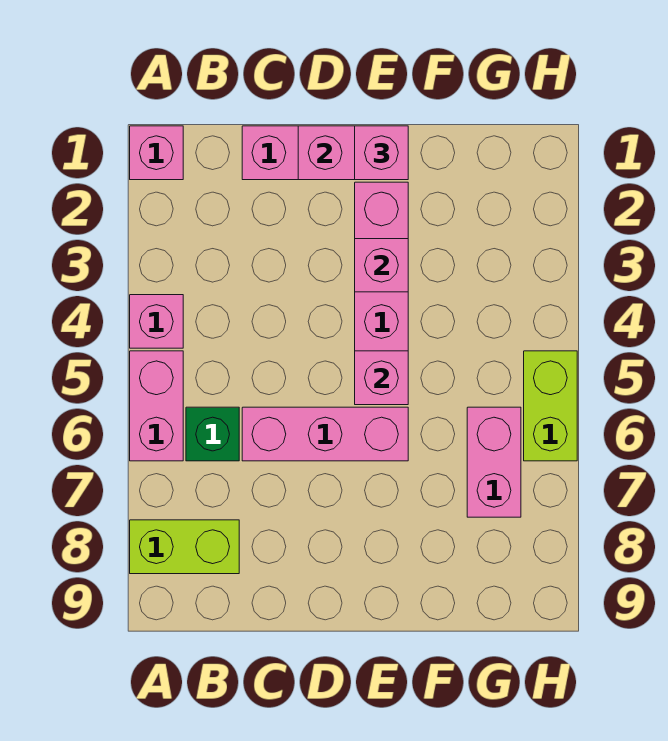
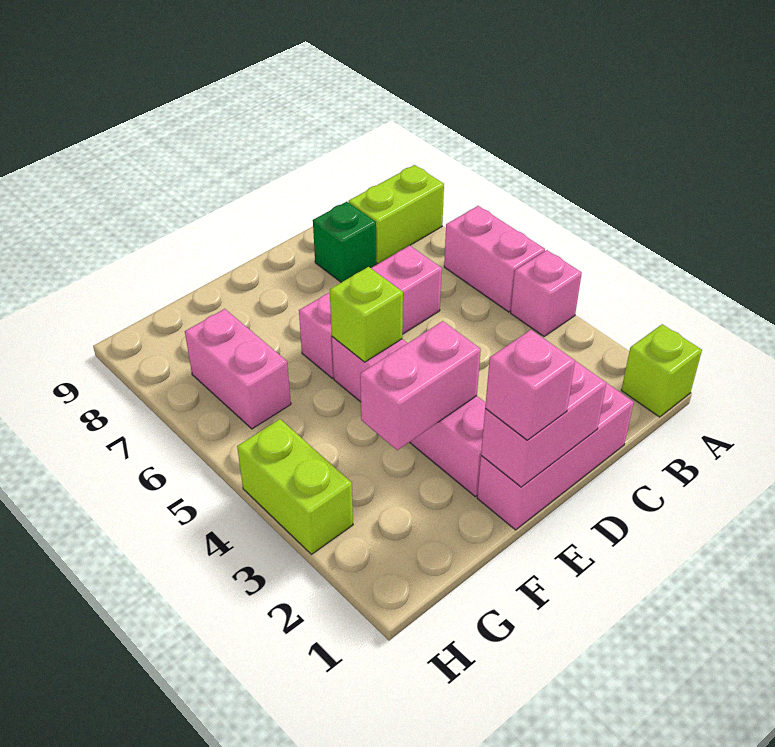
pink brick A1 level 1 -> lime brick A1 level 1
green brick B6 level 1 -> green brick C8 level 1
pink brick E3 level 2 -> pink brick E3:F3 level 2
pink brick E5 level 2 -> lime brick E5 level 2
lime brick H5:H6 level 1 -> lime brick H3:H4 level 1

